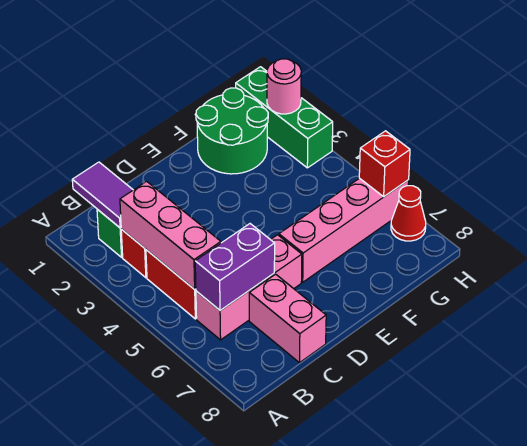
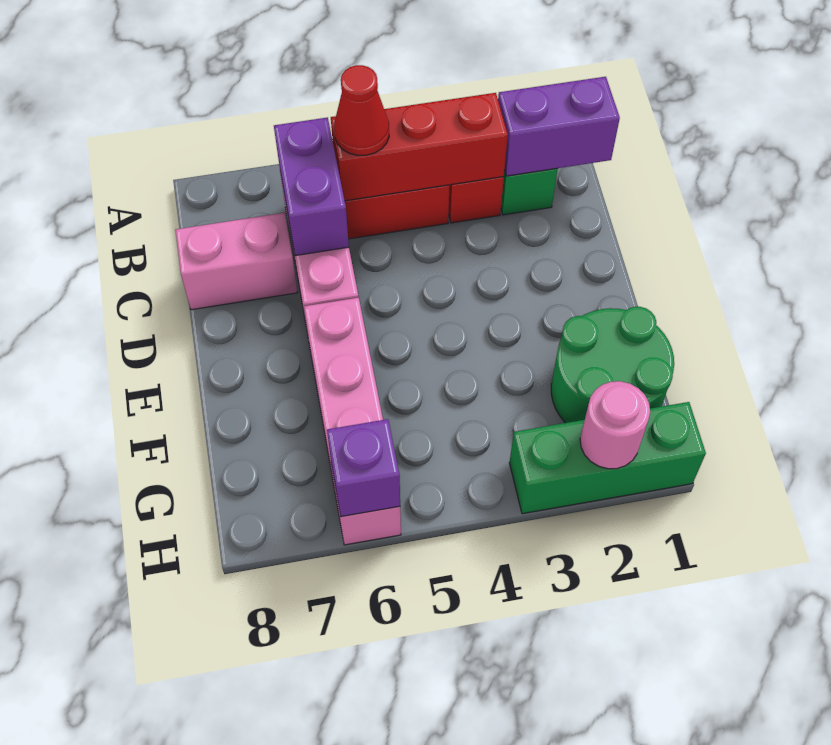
purple tile B1:B2 level 2 -> purple brick B1:B2 level 2
pink brick B3:B5 level 2 -> red brick B3:B5 level 2
red brick H6 level 2 -> purple brick H6 level 2
red cone H7 level 1 -> red cone B5 level 3

